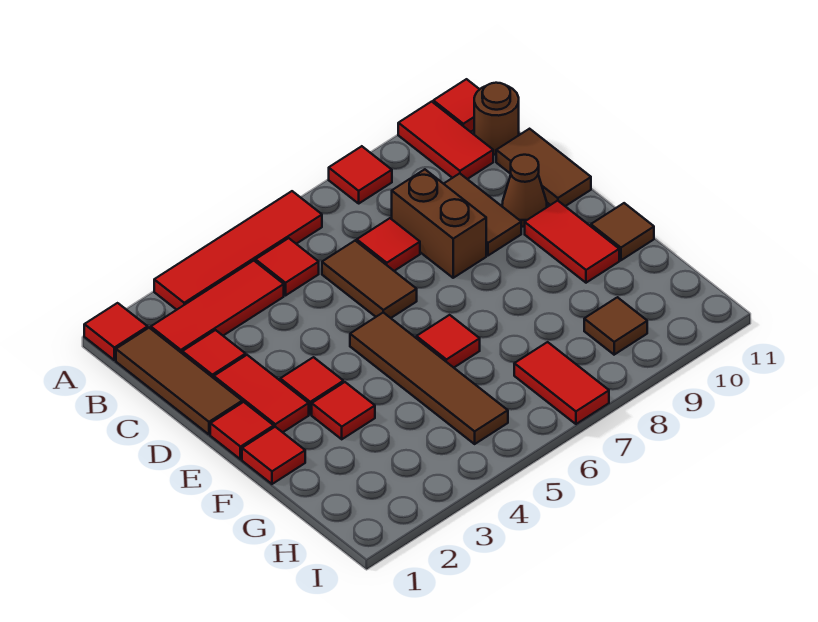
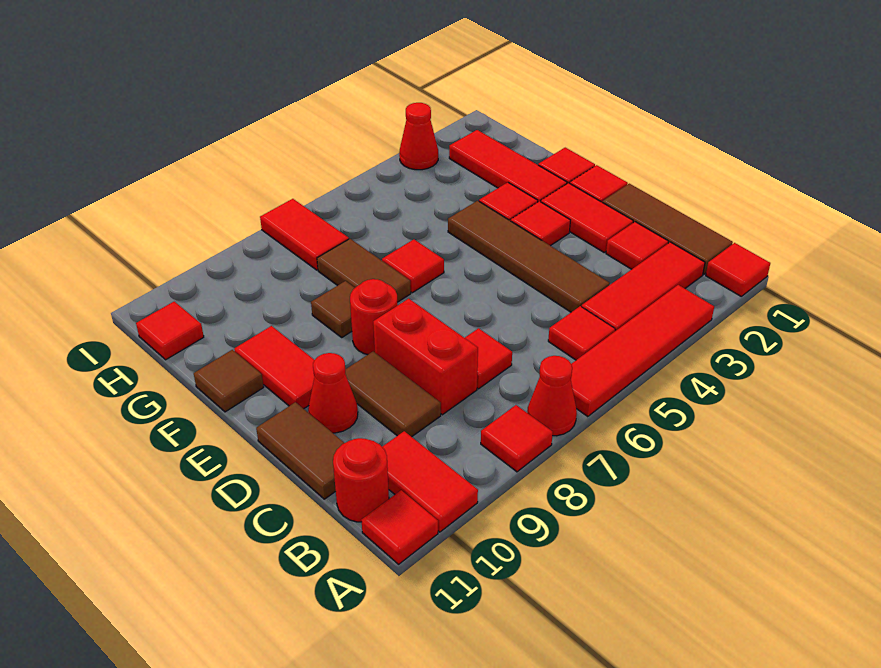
none -> red cone A7 level 1
brown round brick B11 level 1 -> red round brick B11 level 1
brown tile C6:D6 level 1 -> brown tile F7:G7 level 1
brown brick C8:D8 level 1 -> red brick C8:D8 level 1
brown cone D10 level 1 -> red cone D10 level 1
brown tile E5:H5 level 1 -> brown tile C4:F4 level 1
none -> red round brick E8 level 1
none -> red tile F2:H2 level 1
brown tile H9 level 1 -> brown tile F8 level 1
none -> red tile H11 level 1
none -> red cone I3 level 1

